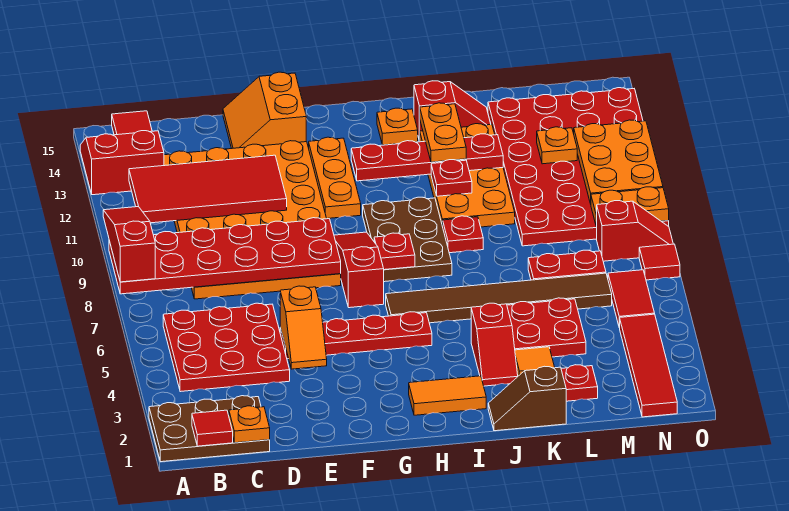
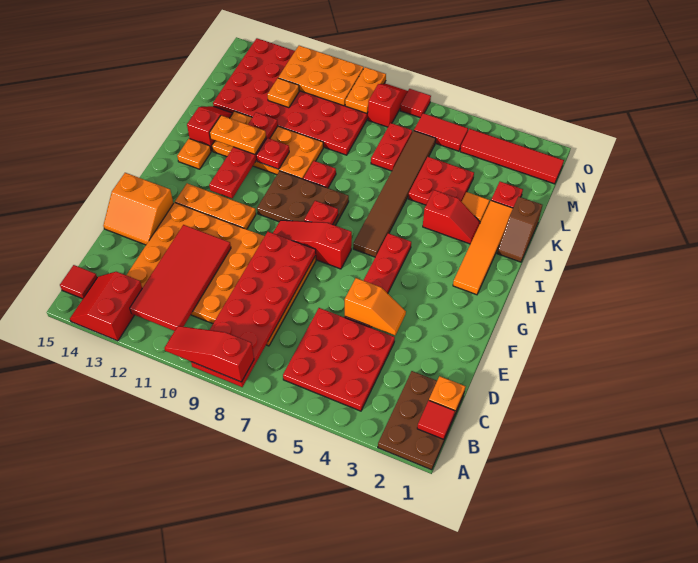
orange tile H2:I2 level 1 -> orange tile H2:K2 level 1

